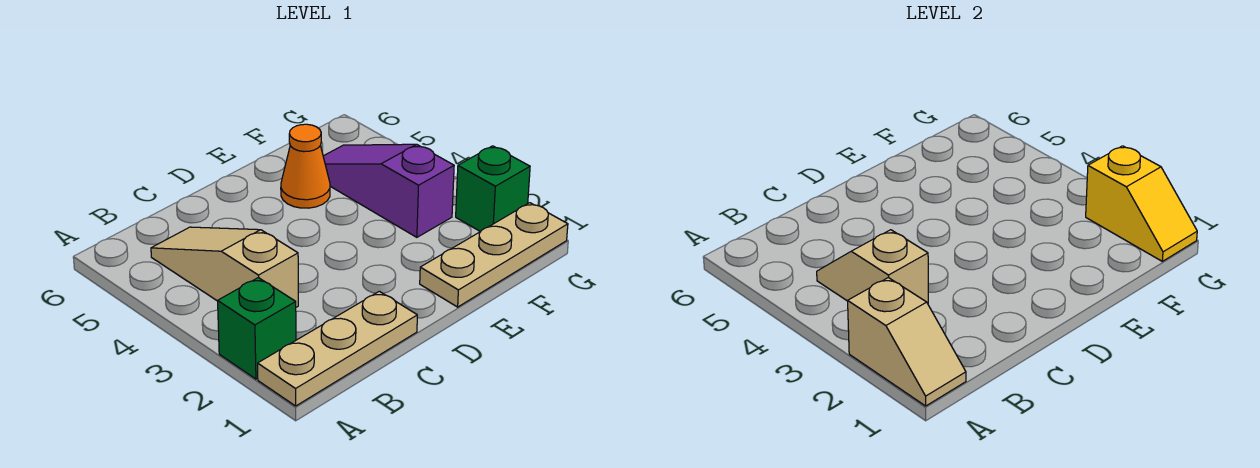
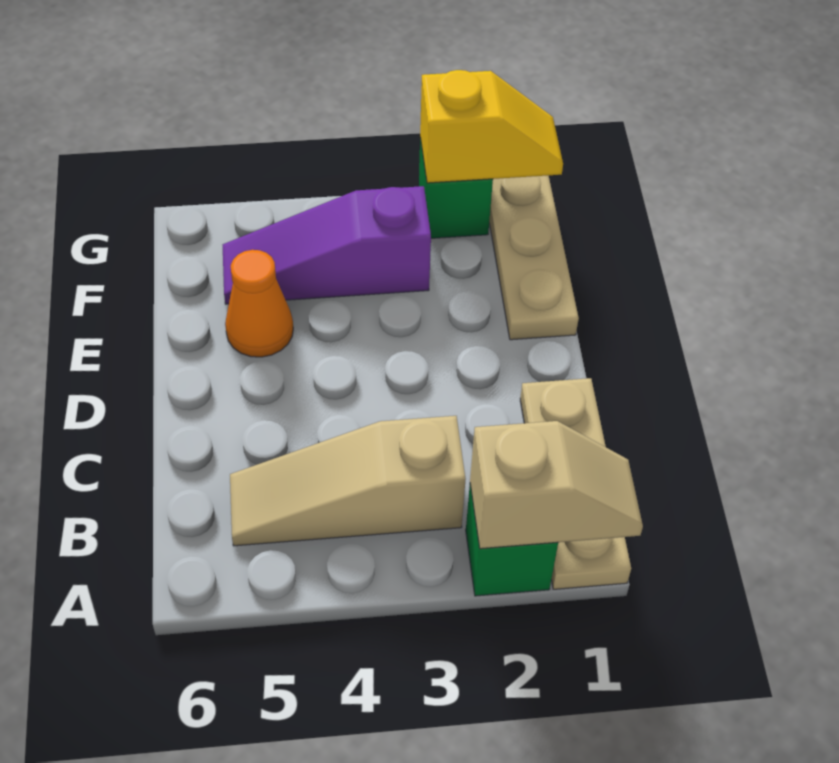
tan slope B3:B4 level 2 top 3 -> none

